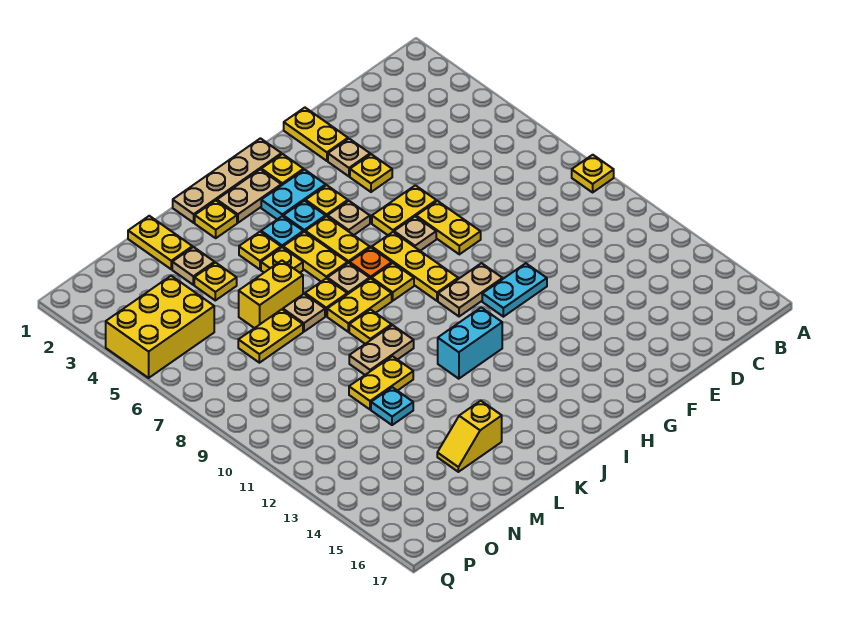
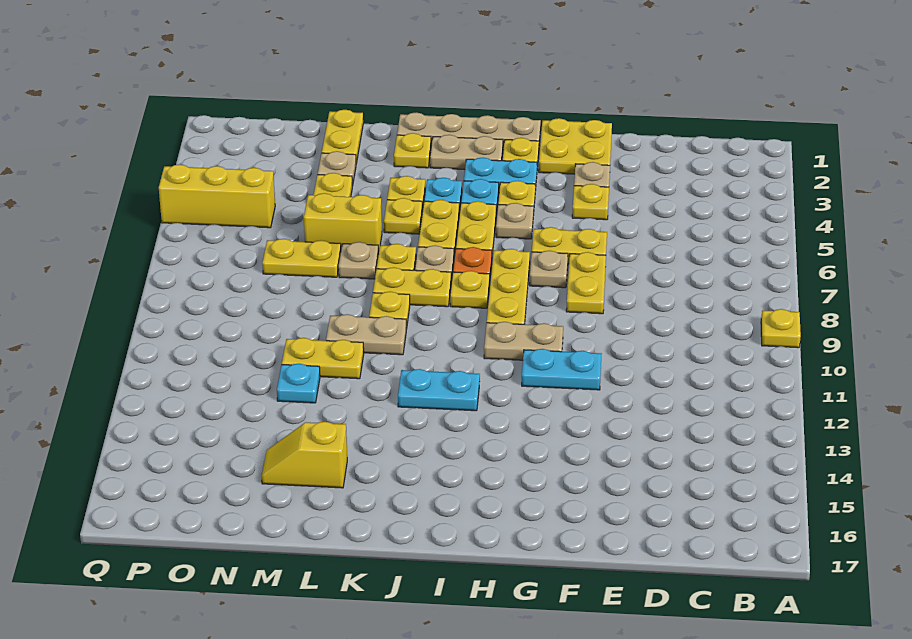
yellow plate F1:F2 level 1 -> yellow plate F1:G2 level 1
cyan brick I12:J12 level 1 -> cyan plate I12:J12 level 1
yellow brick O4:Q5 level 1 -> yellow brick O5:Q5 level 1

